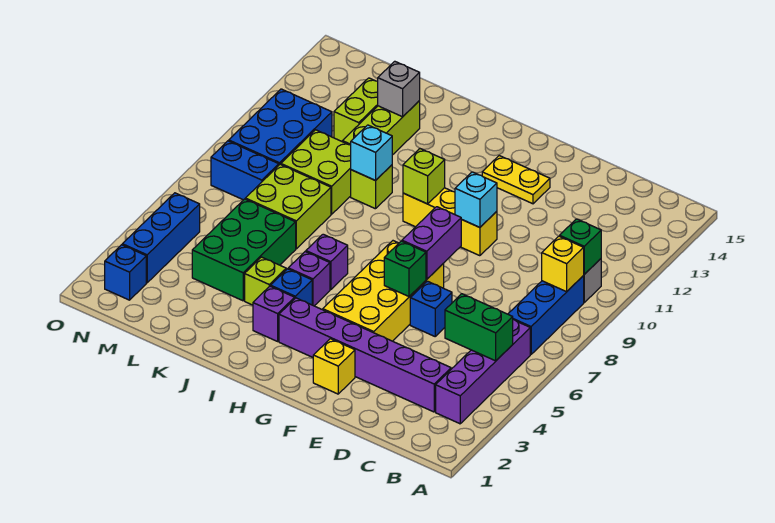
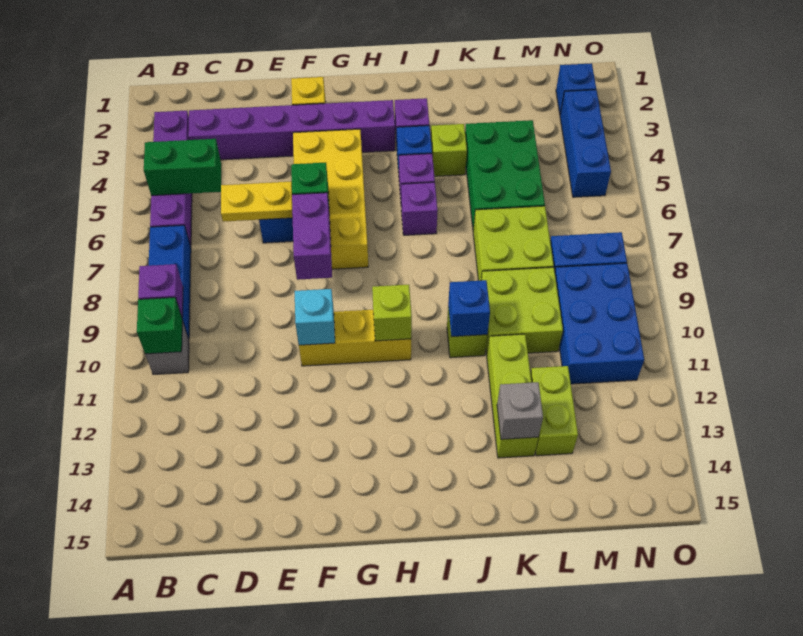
yellow brick B9 level 2 -> purple brick B9 level 2
yellow plate F13:G13 level 1 -> yellow plate D6:E6 level 2
cyan brick J10 level 2 -> blue brick J10 level 2

